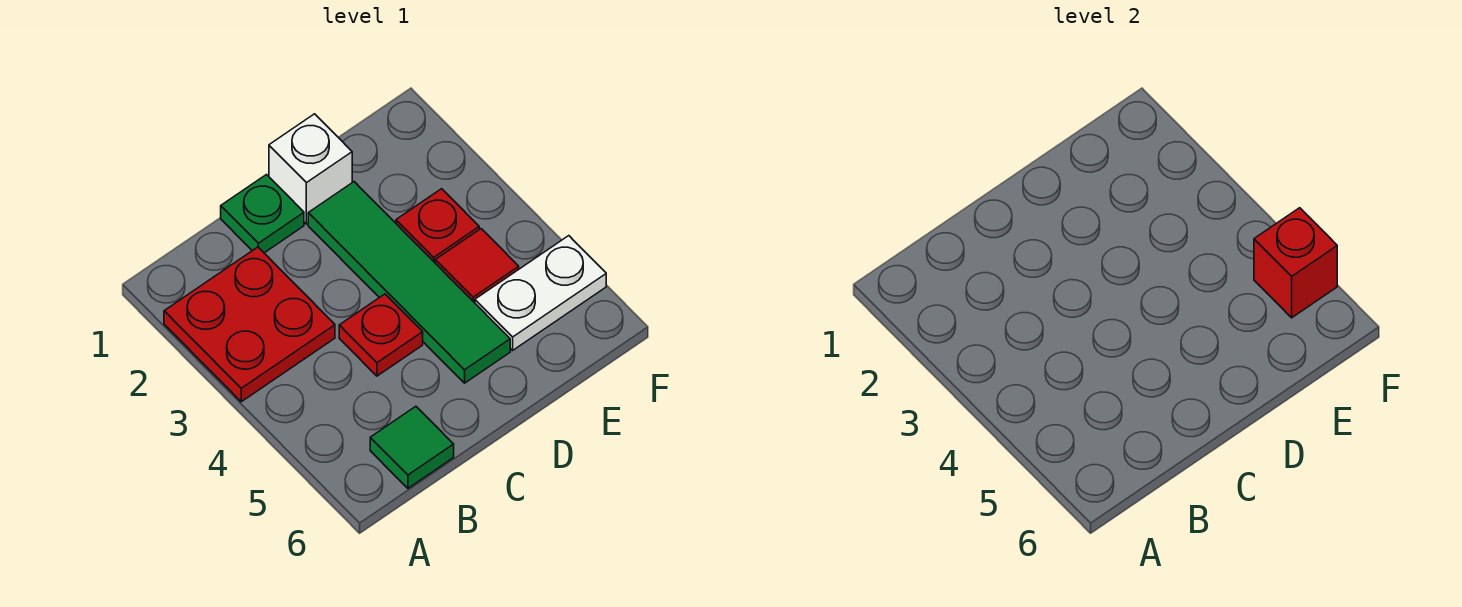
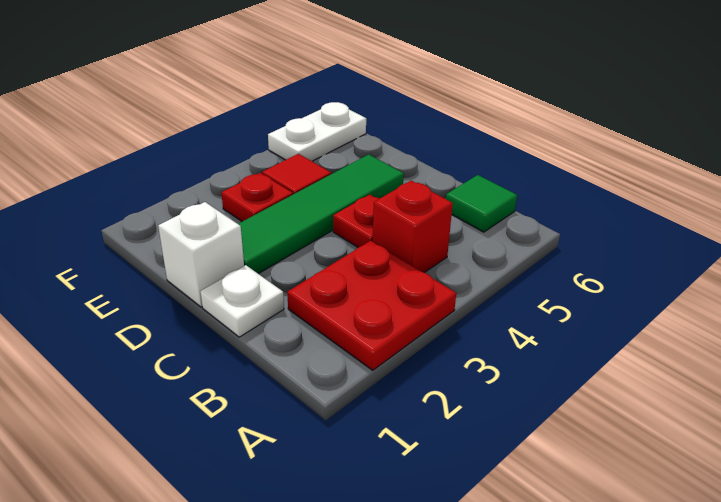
green plate C1 level 1 -> white plate C1 level 1
white plate E5:F5 level 1 -> white plate F5:F6 level 1
red brick F5 level 2 -> red brick B4 level 1

